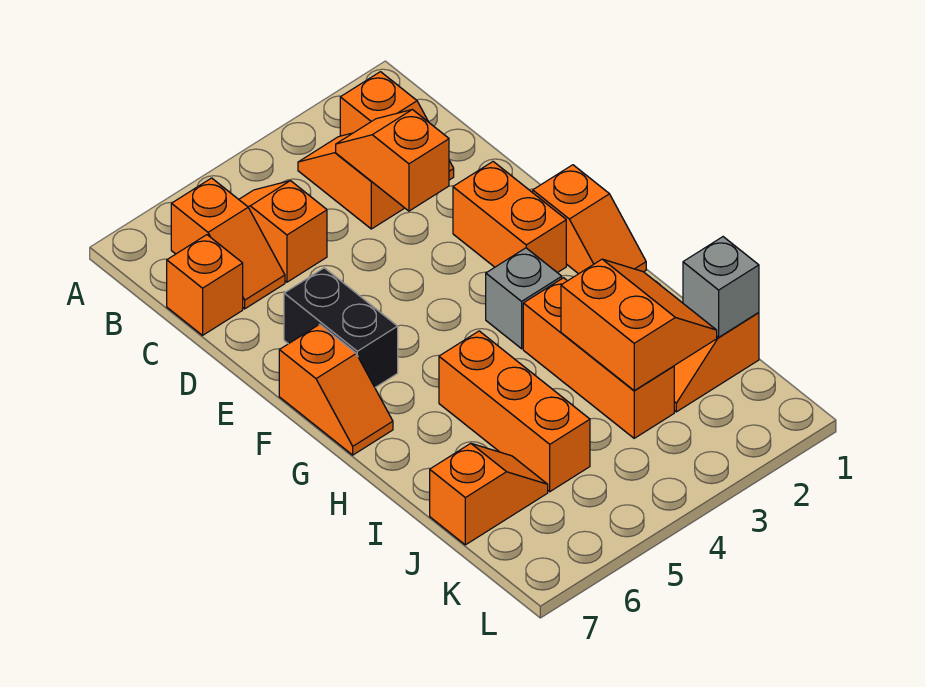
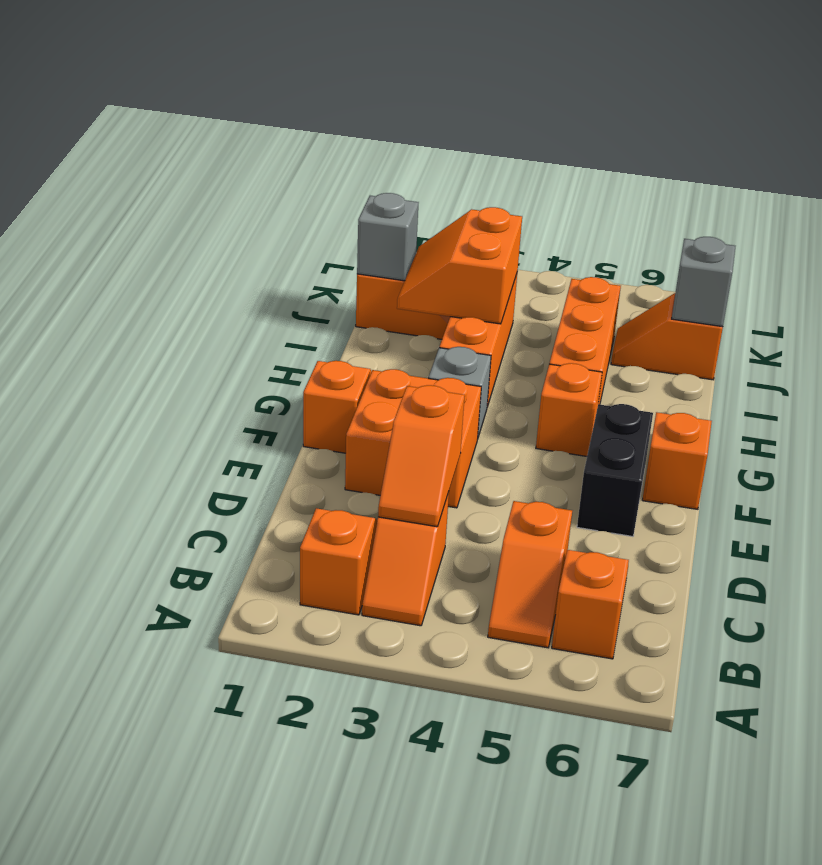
orange brick C7 level 1 -> orange brick G5 level 1
orange brick E2:F2 level 1 -> orange brick E2:F3 level 1
none -> grey brick J7 level 2

